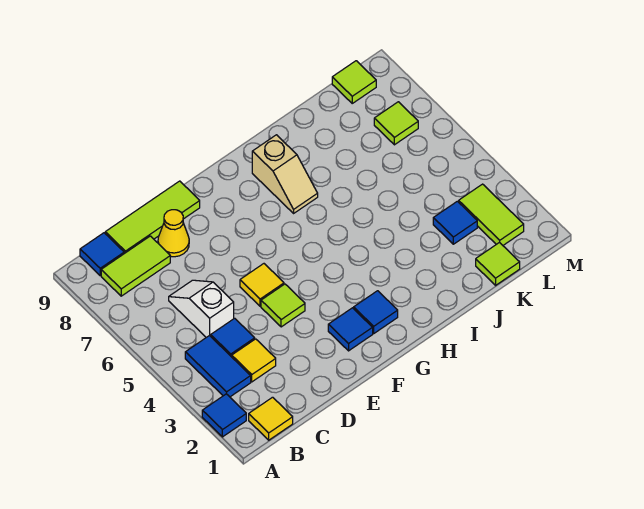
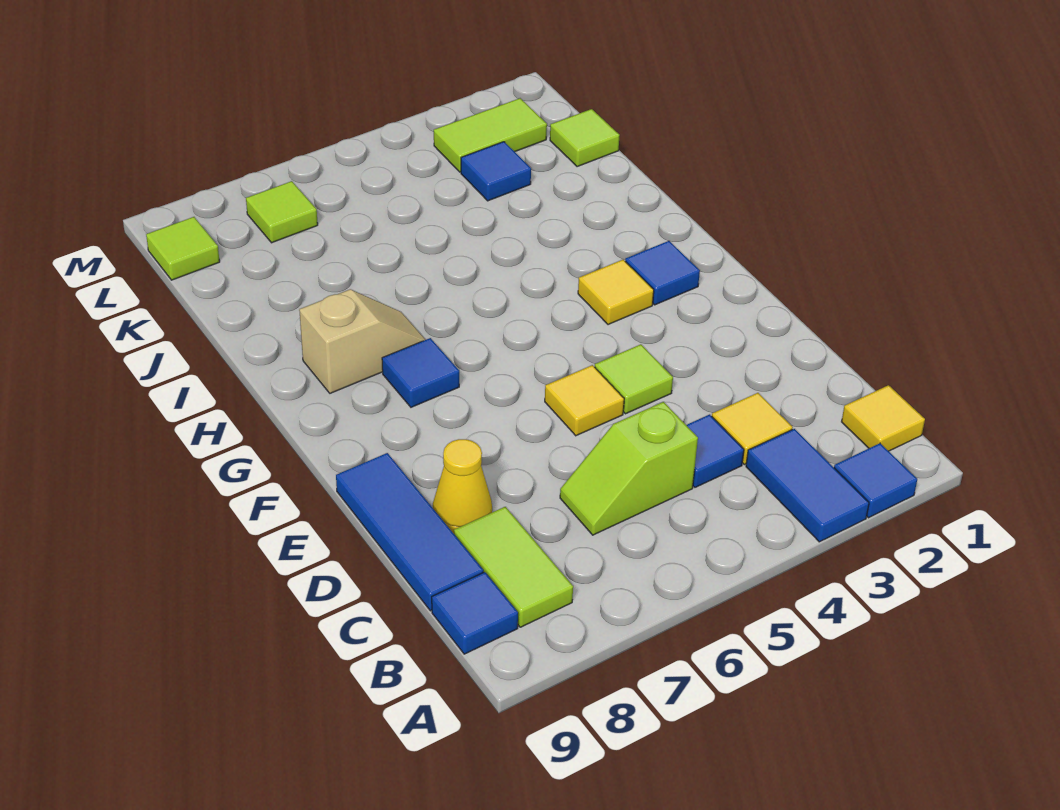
blue tile B3:B4 level 1 -> blue tile A3:B3 level 1
white slope C5:C6 level 1 top 5 -> lime slope C5:C6 level 1 top 5
lime tile C9:E9 level 1 -> blue tile C9:E9 level 1
blue tile F2 level 1 -> blue tile G7 level 1
none -> yellow tile G3 level 1

